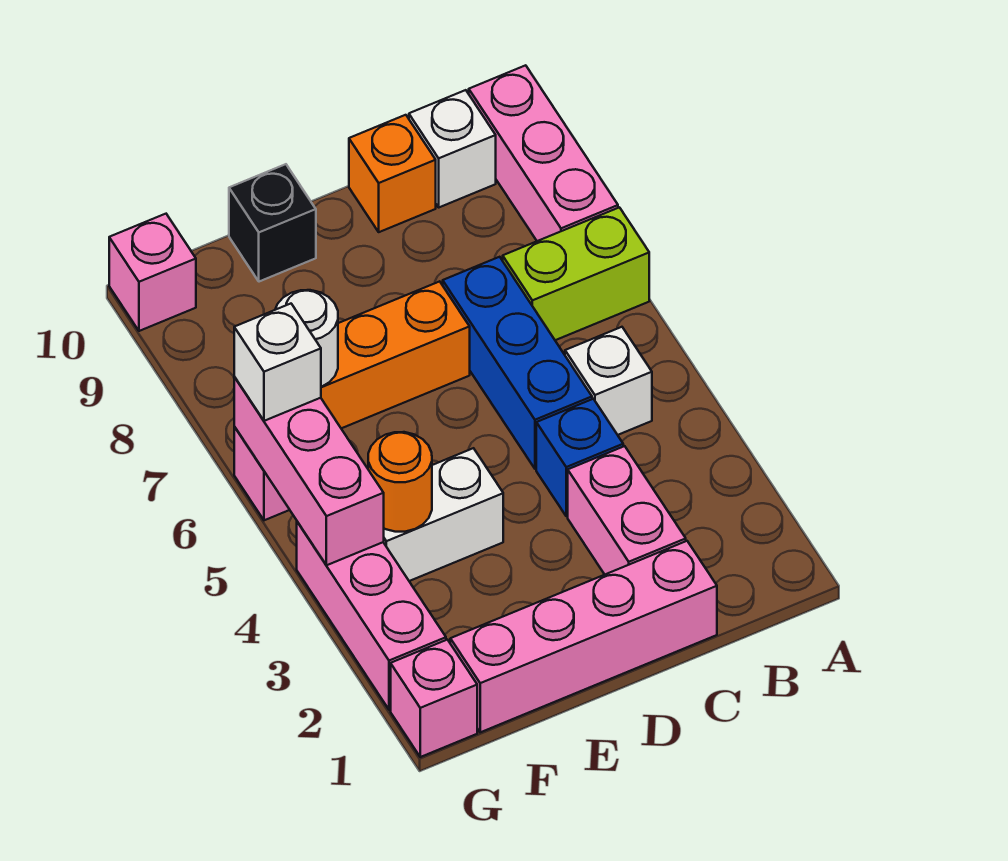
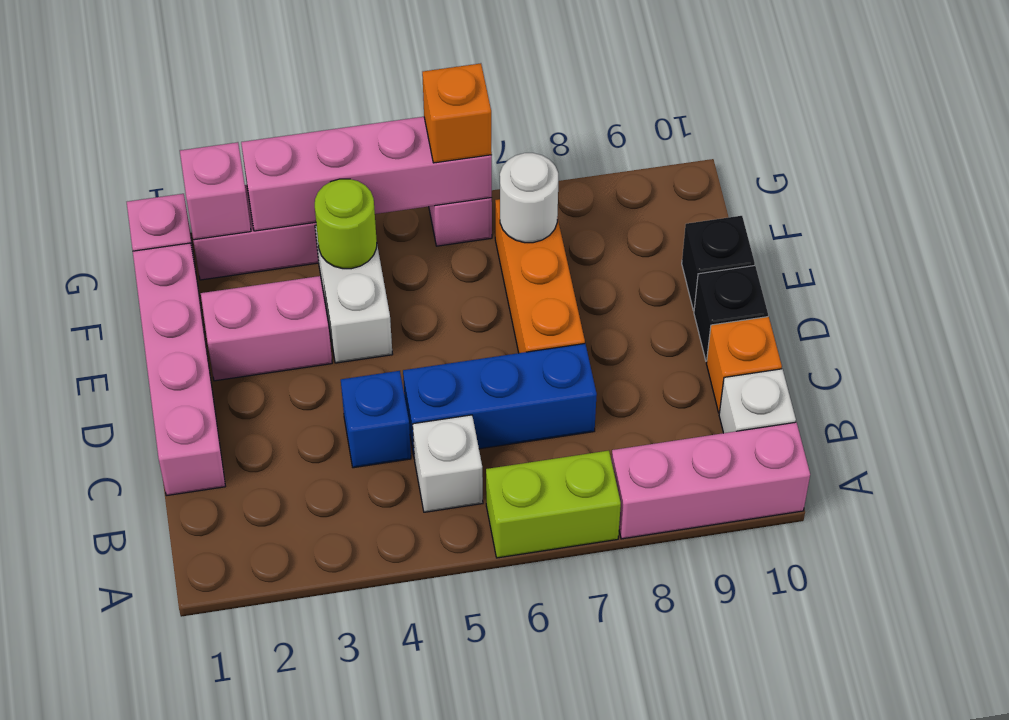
lime brick A7:B7 level 1 -> lime brick A6:A7 level 1
pink brick C2:C3 level 1 -> pink brick E2:E3 level 1
none -> black brick D10 level 1
orange round brick F4 level 2 -> lime round brick F4 level 2
pink brick G4:G6 level 2 -> pink brick G3:G6 level 2
white brick G6 level 3 -> orange brick G6 level 3
pink brick G10 level 1 -> pink brick G2 level 2

